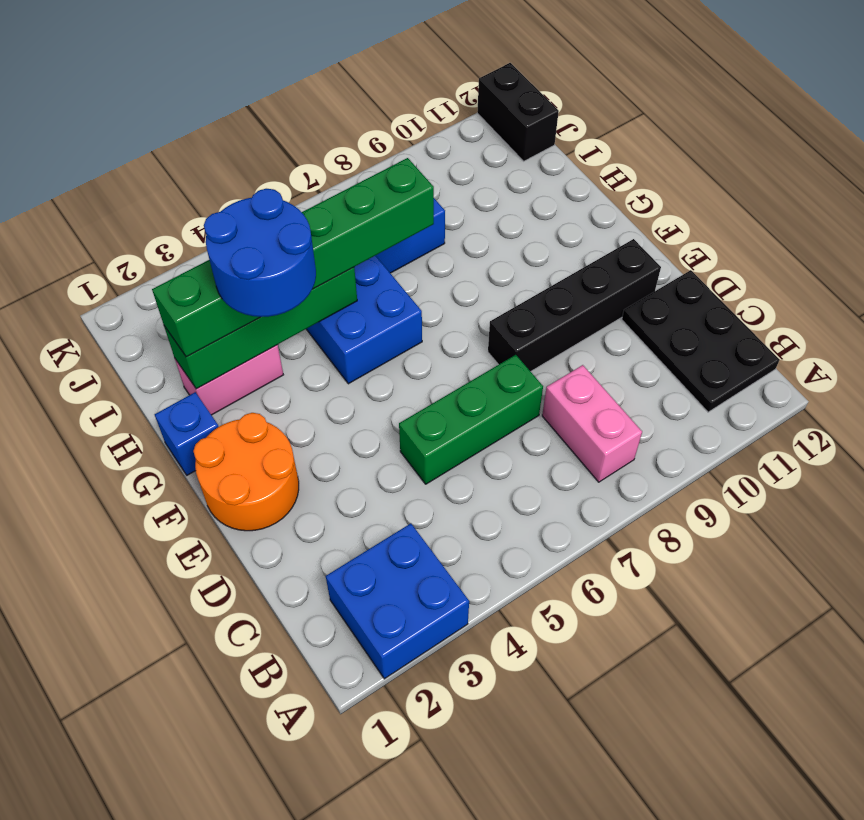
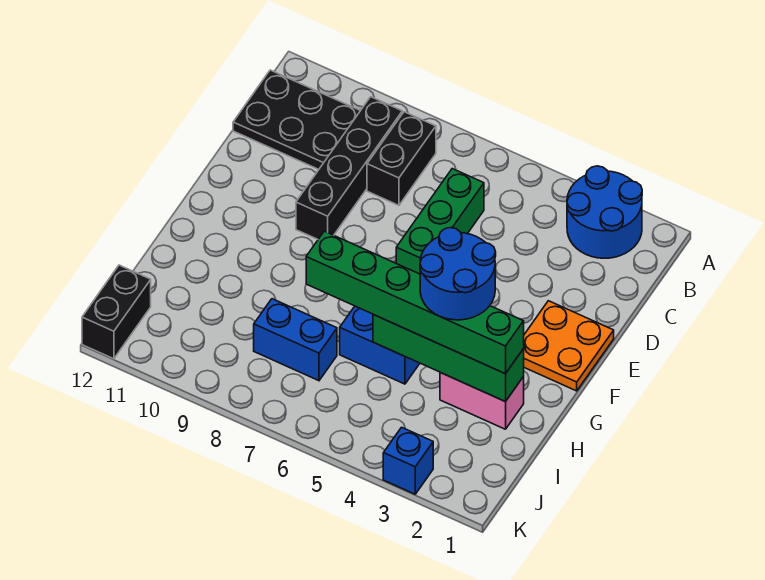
blue brick A2:B3 level 1 -> blue round brick A2:B3 level 1
pink brick B8:C8 level 1 -> black brick B8:C8 level 1
black plate B11:D12 level 1 -> black plate B10:C12 level 1
green brick D5:D7 level 1 -> green brick C6:E6 level 1
orange round brick E1:F2 level 1 -> orange plate E1:F2 level 1
black brick E8:E11 level 1 -> black brick B9:E9 level 1
blue brick G1 level 1 -> blue brick K3 level 1

